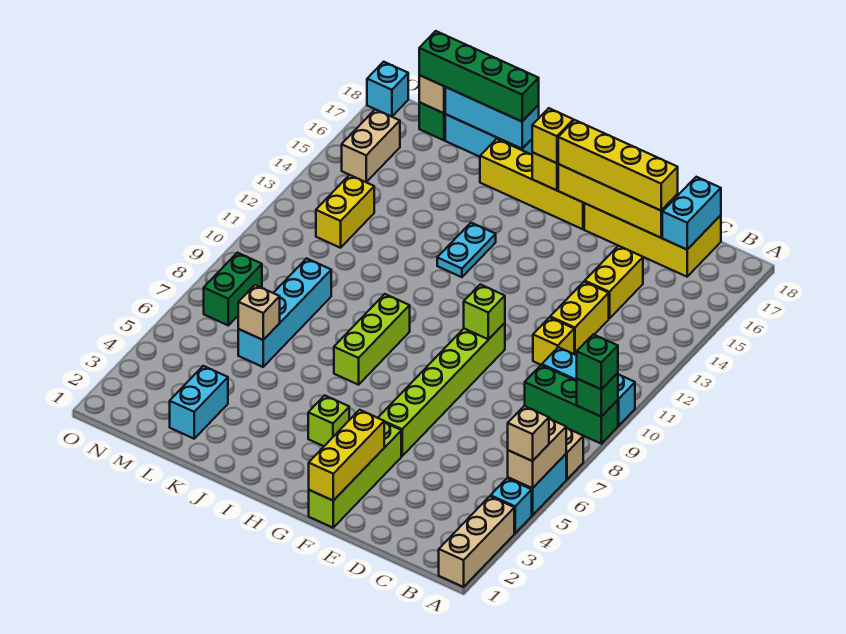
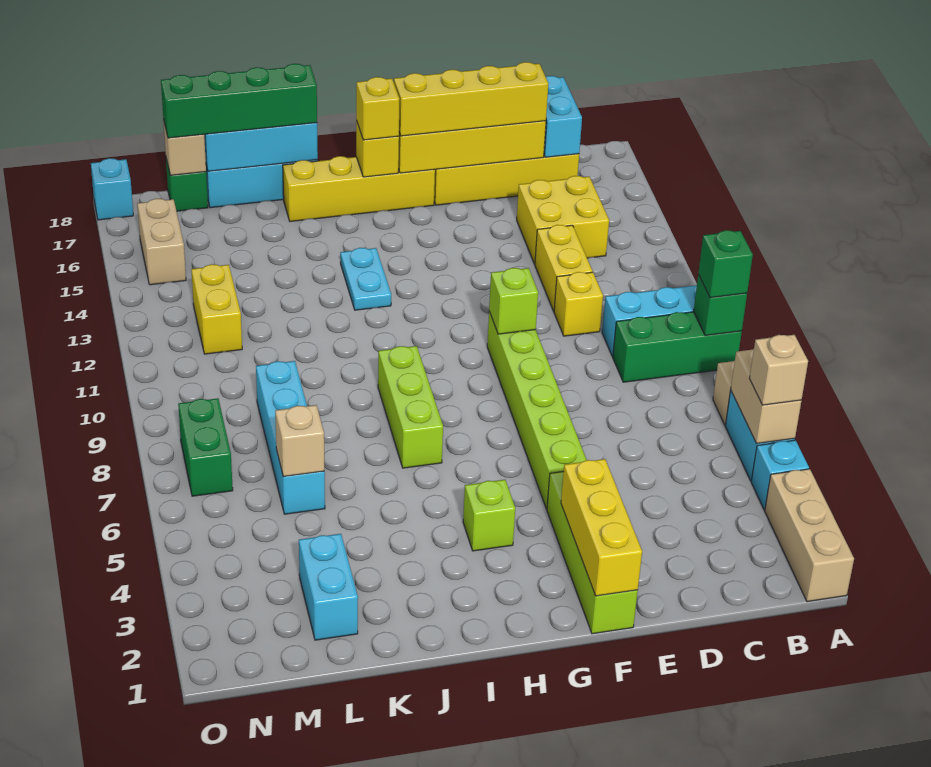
yellow brick D14:D15 level 1 -> yellow brick C14:D15 level 1

